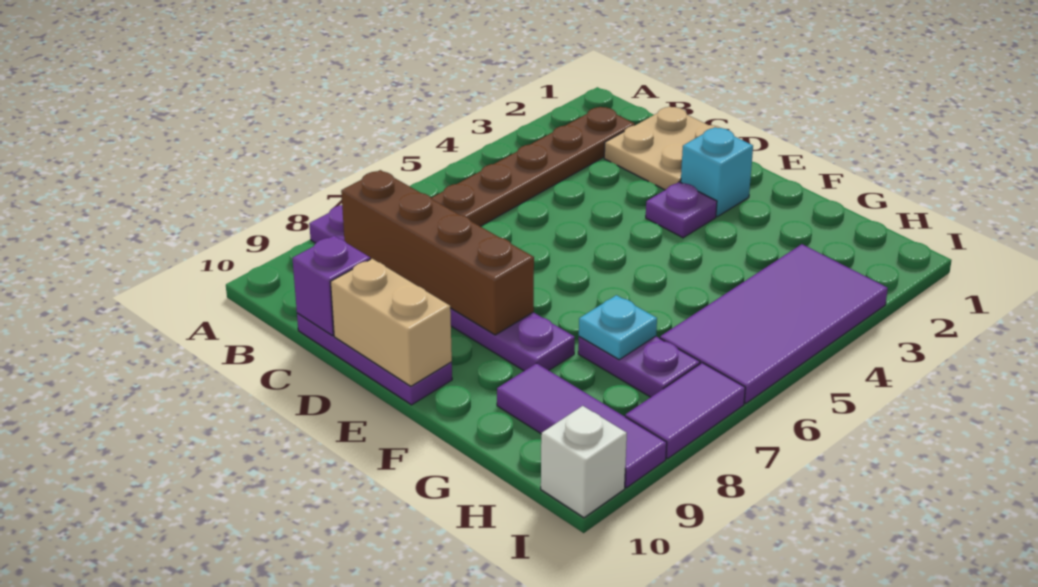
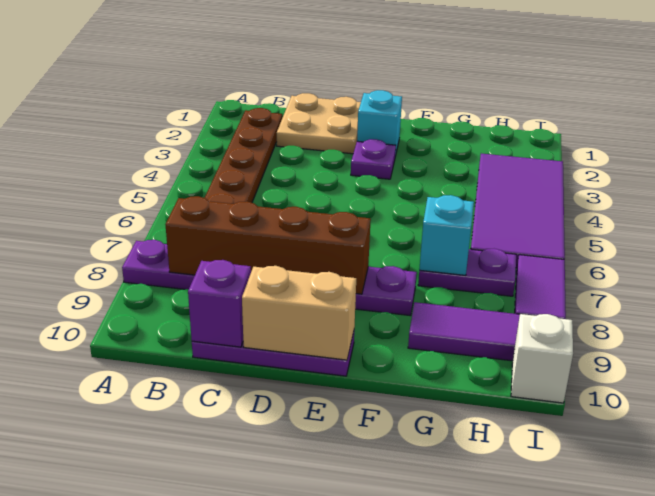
cyan plate G7 level 2 -> cyan brick G7 level 2

